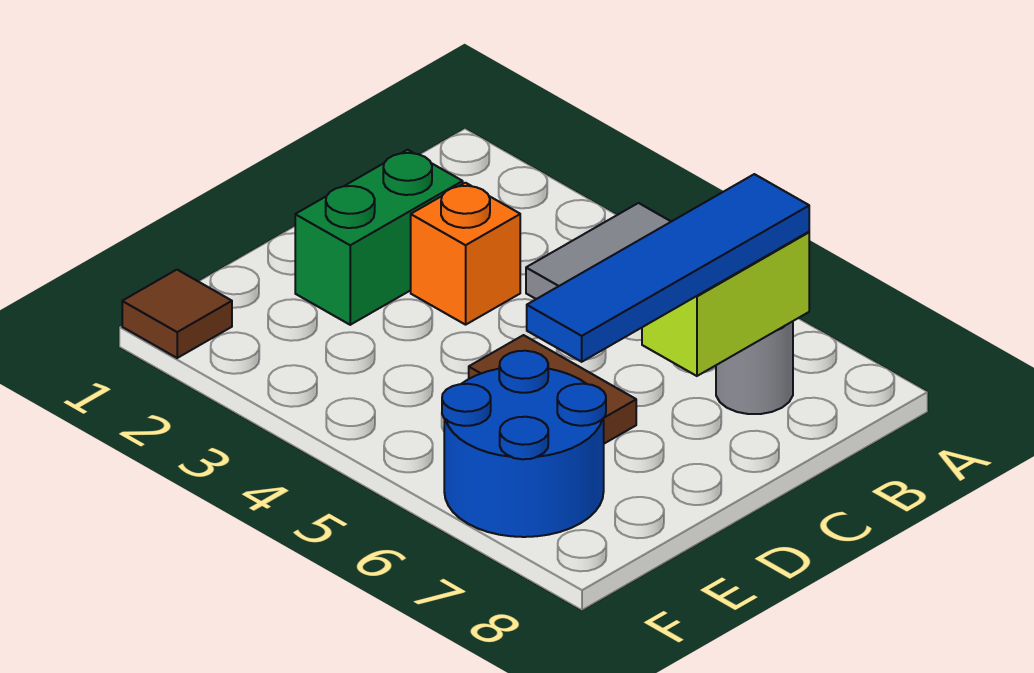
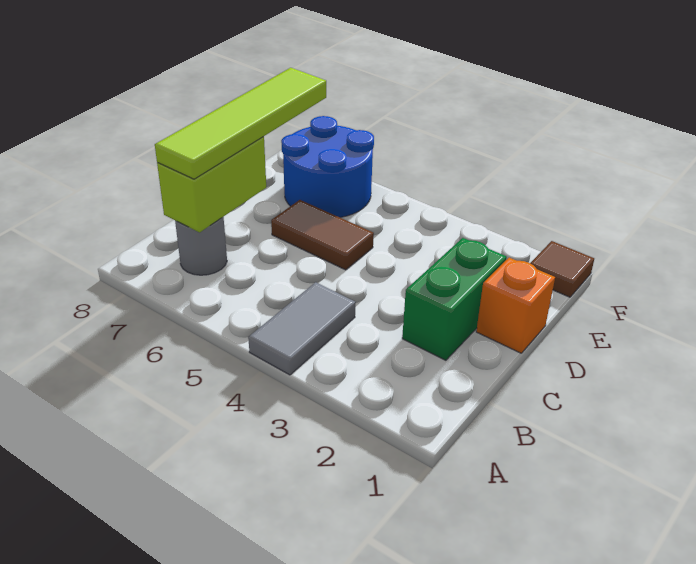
blue tile B7:E7 level 3 -> lime tile B7:E7 level 3
orange brick C3 level 1 -> orange brick D1 level 1

